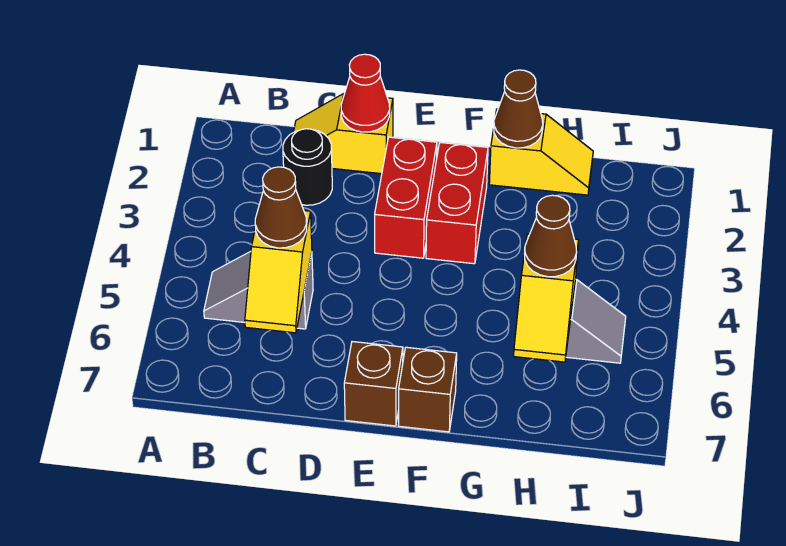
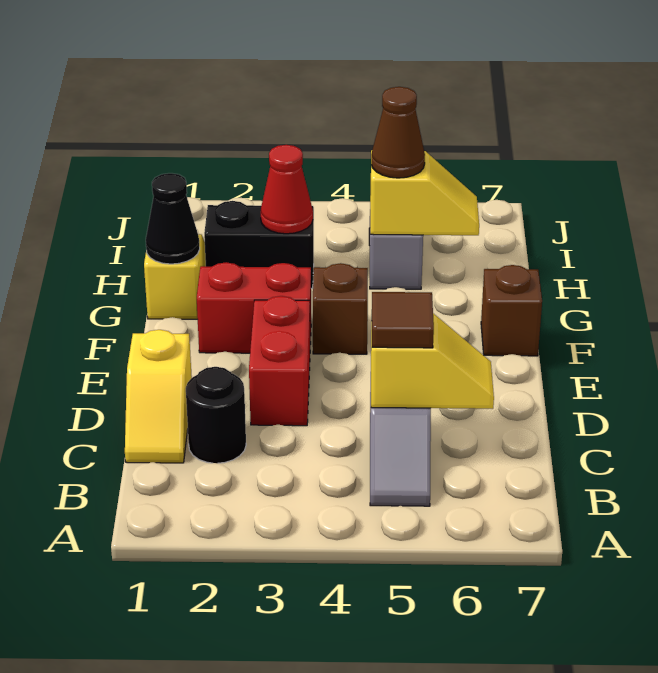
brown cone C5 level 3 -> brown tile C5 level 3
red cone D1 level 2 -> red cone H3 level 2
red brick E2:E3 level 1 -> red brick D3:E3 level 1
brown brick E7 level 1 -> brown brick F4 level 1
brown cone G1 level 2 -> black cone G1 level 2
none -> black brick H2:H3 level 1

